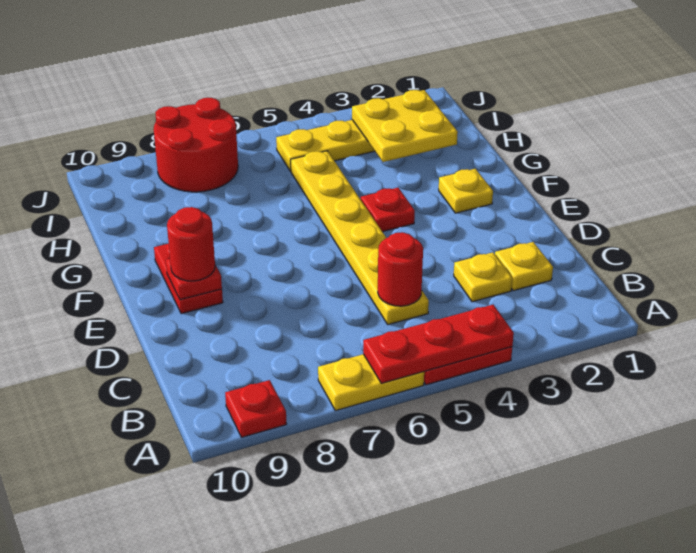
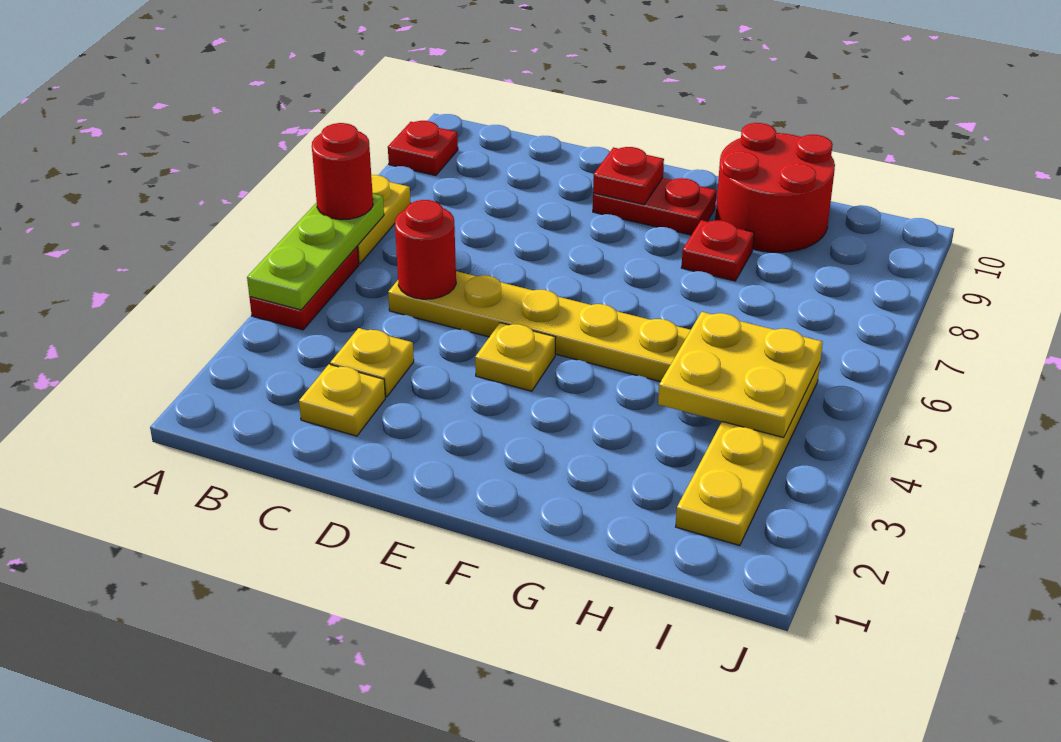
red plate A4:A6 level 2 -> lime plate A4:A6 level 2
red round brick E9 level 3 -> red round brick A6 level 3
yellow plate F2 level 1 -> yellow plate E4 level 1
red plate F4 level 1 -> red plate G8 level 1
yellow plate H2:I3 level 2 -> yellow plate H4:I5 level 2
red round brick I7:J8 level 1 -> red round brick G9:H10 level 1

